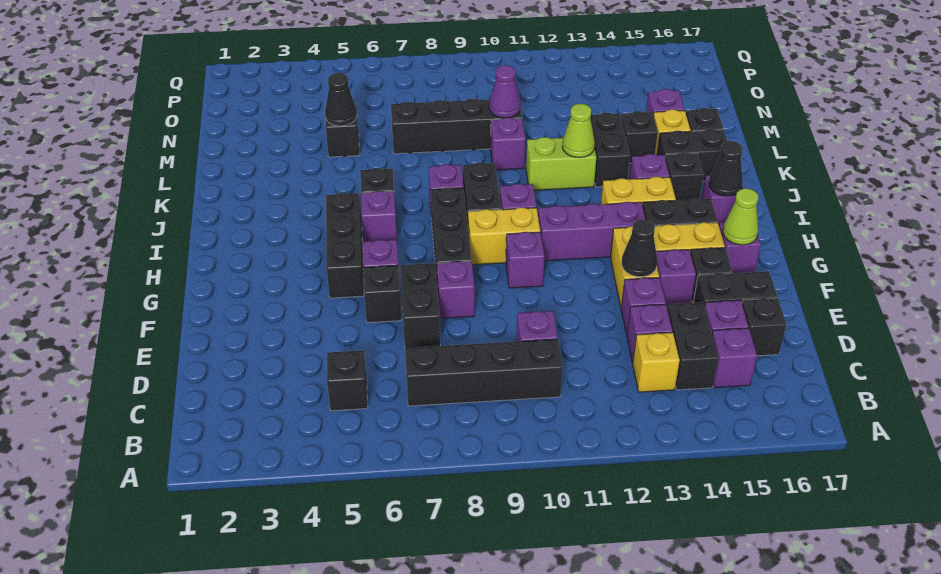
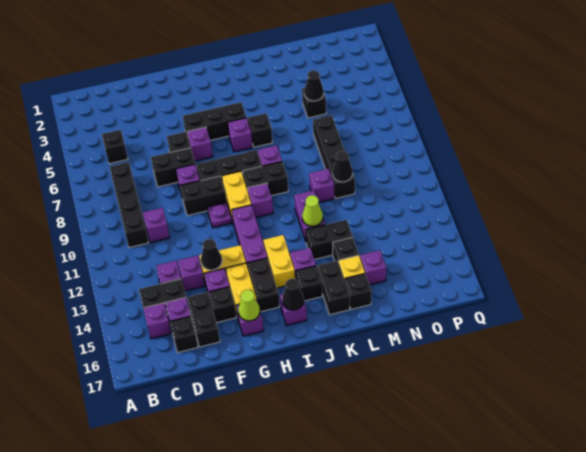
yellow brick C13 level 1 -> none
none -> black brick F9:G9 level 1
purple brick G10 level 1 -> purple plate G10 level 1
lime brick K11:K12 level 1 -> purple brick K11:K12 level 1
purple cone M10 level 2 -> black cone M10 level 2

